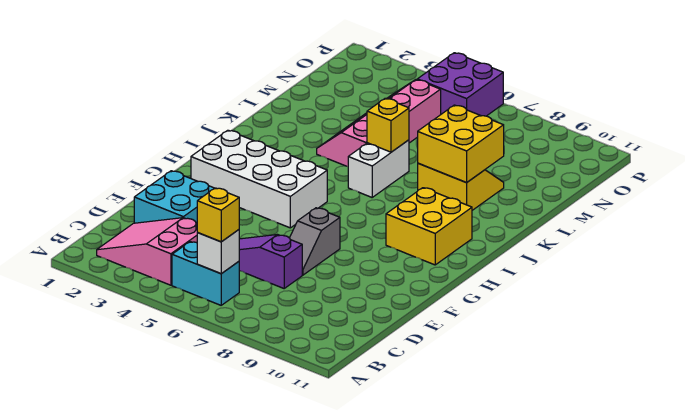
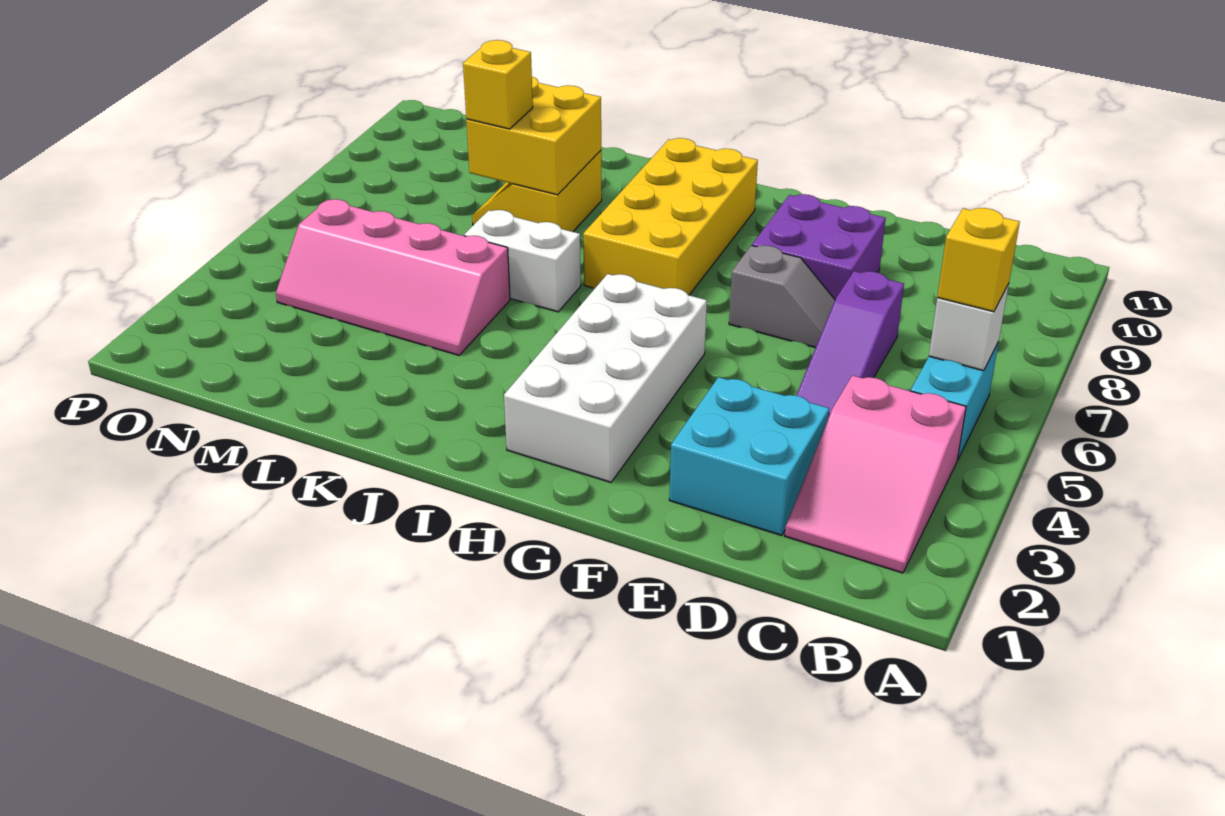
yellow brick H9:I10 level 1 -> yellow brick H7:I10 level 1
yellow brick K6 level 2 -> yellow brick L8 level 3
purple brick O5:P6 level 1 -> purple brick E8:F9 level 1

